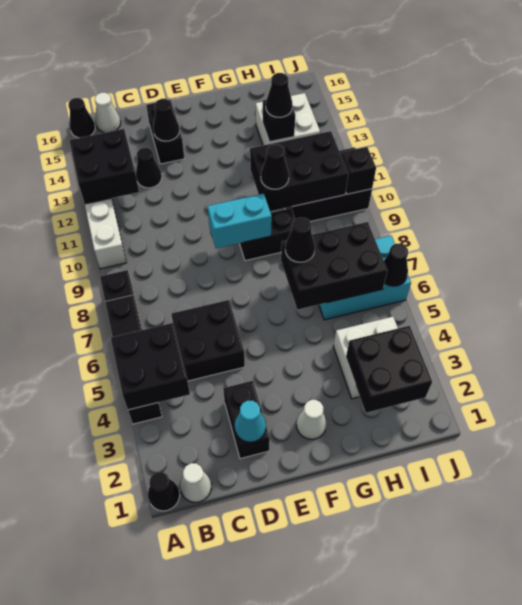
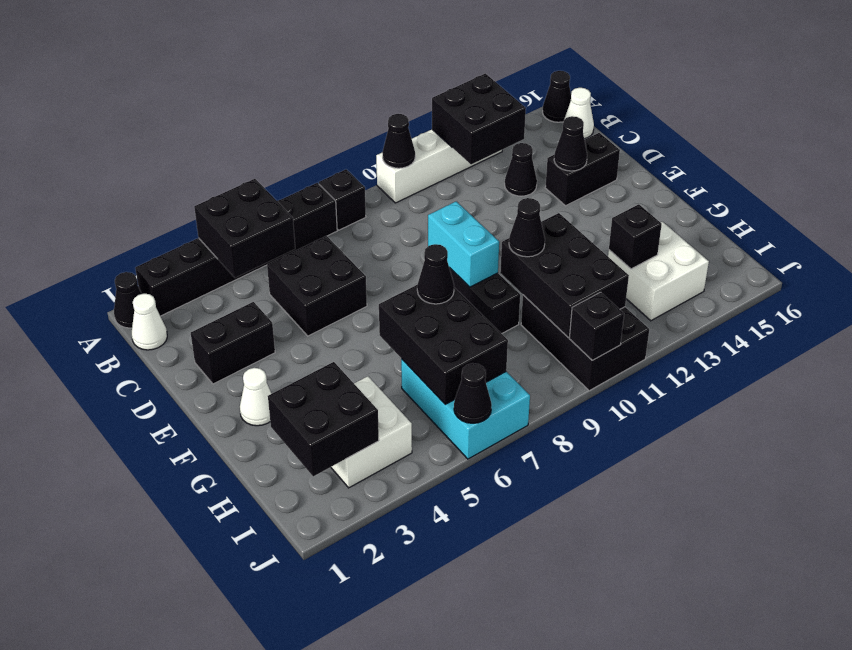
black brick A4:A7 level 1 -> black brick A2:A7 level 1
cyan cone D2 level 2 -> none
black cone H13 level 3 -> black cone A10 level 2

